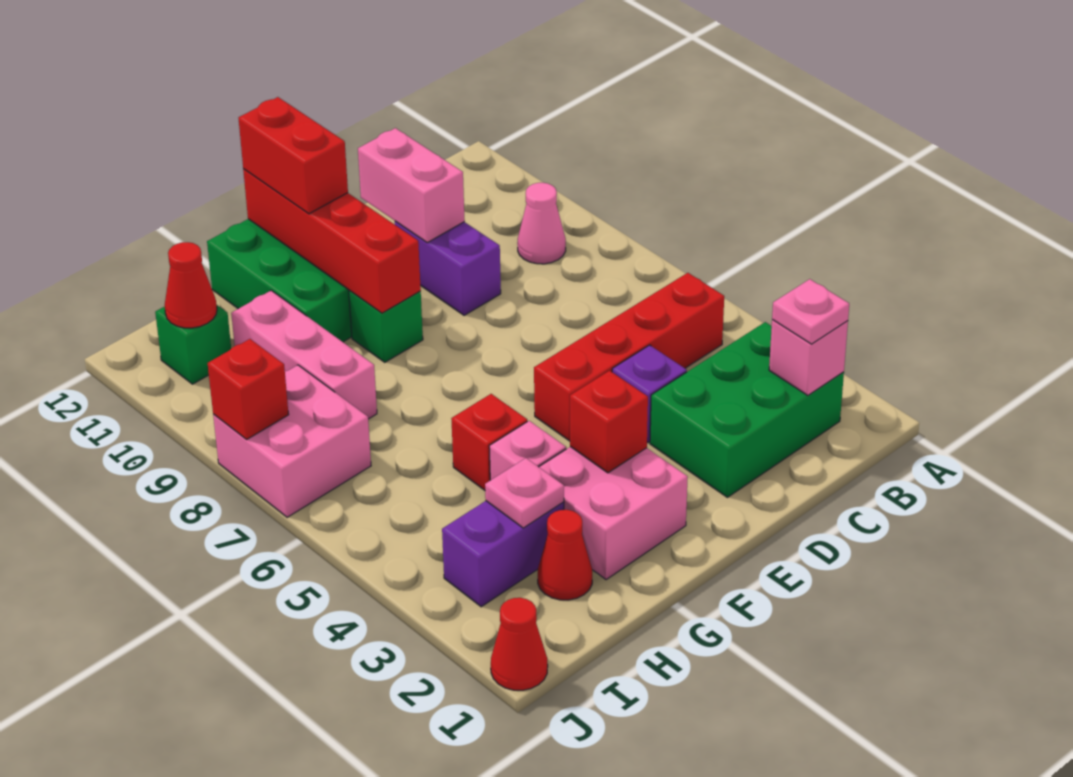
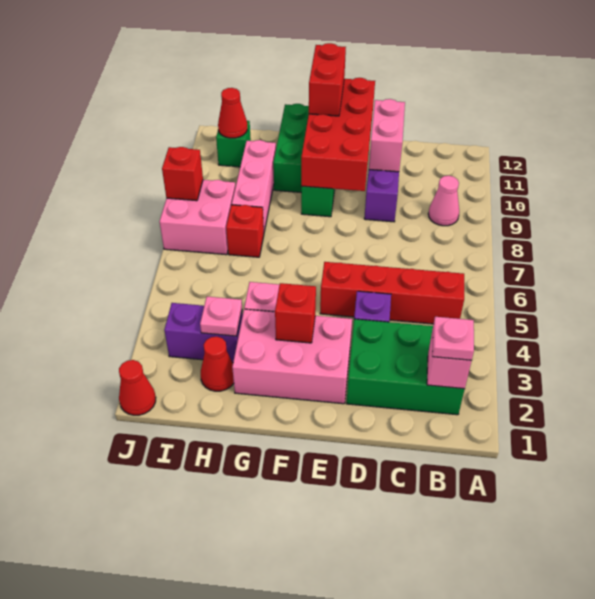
pink brick F2:G3 level 1 -> pink brick E2:G3 level 1
red brick F9:F12 level 2 -> red brick E9:F12 level 2
red brick G5 level 1 -> red brick H7 level 1

